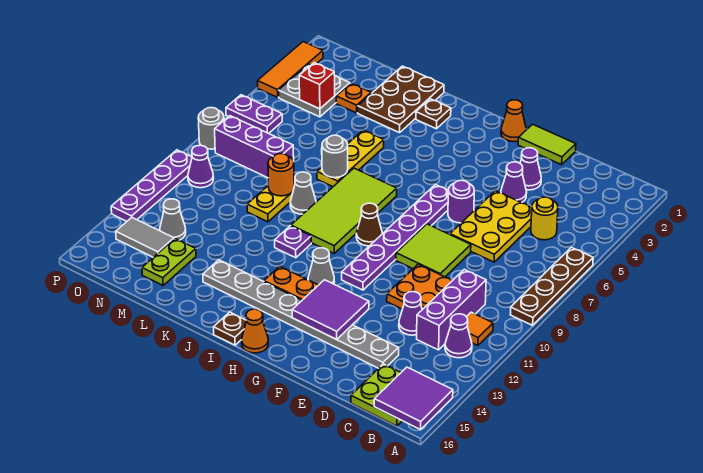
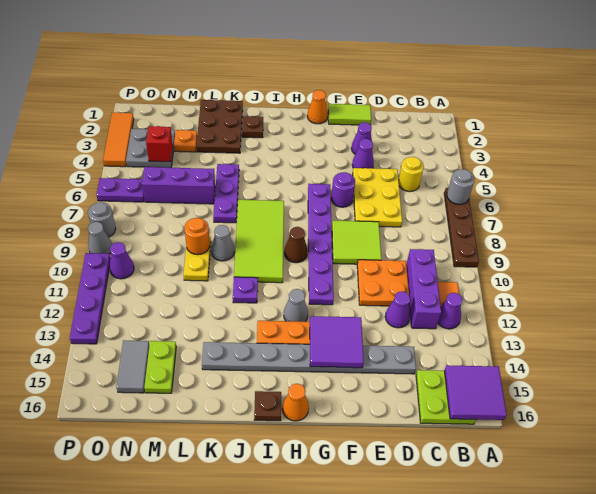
yellow plate K5:K7 level 1 -> purple plate K5:K7 level 1
grey round brick K7 level 2 -> grey round brick A6 level 2
purple brick M8:O8 level 1 -> purple brick L6:N6 level 1
grey cone N13 level 1 -> grey cone P9 level 1
grey tile N14:O14 level 1 -> grey tile N14:N15 level 1

